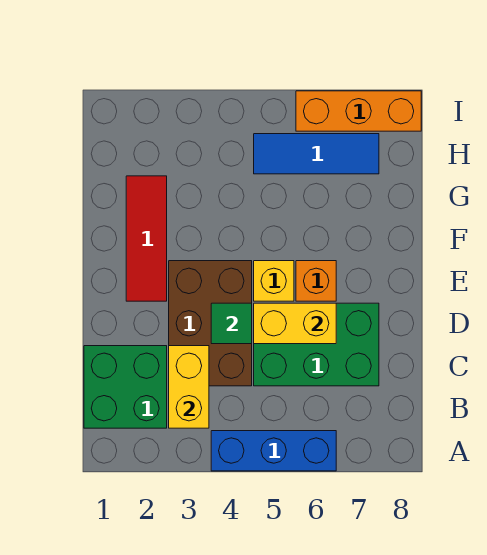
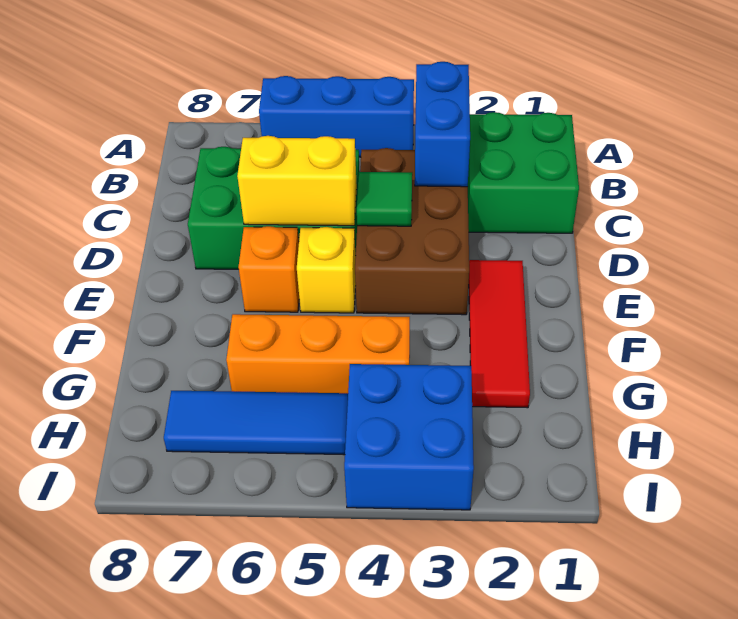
yellow brick B3:C3 level 2 -> blue brick B3:C3 level 2
none -> blue brick H3:I4 level 1
orange brick I6:I8 level 1 -> orange brick G4:G6 level 1

